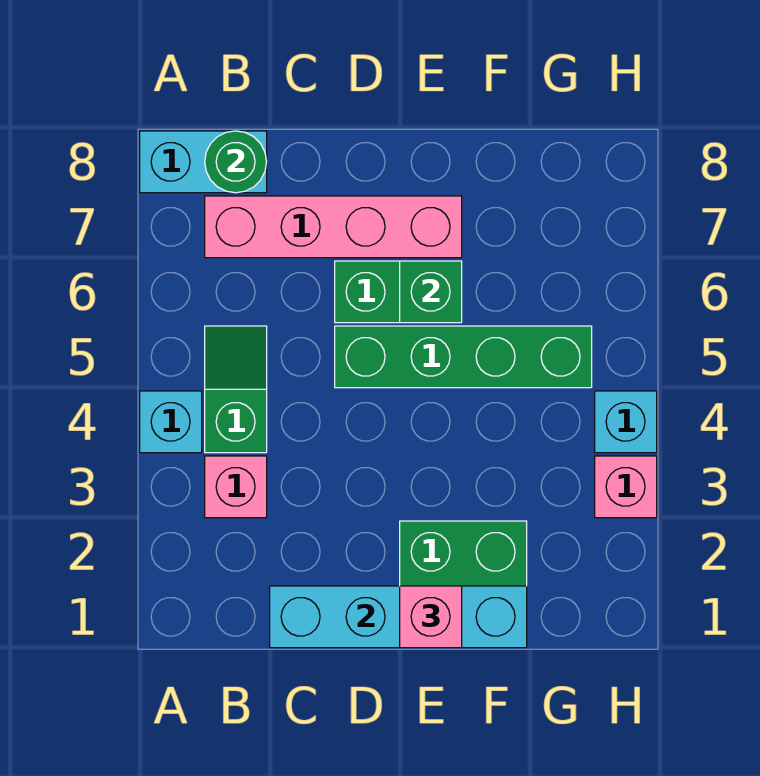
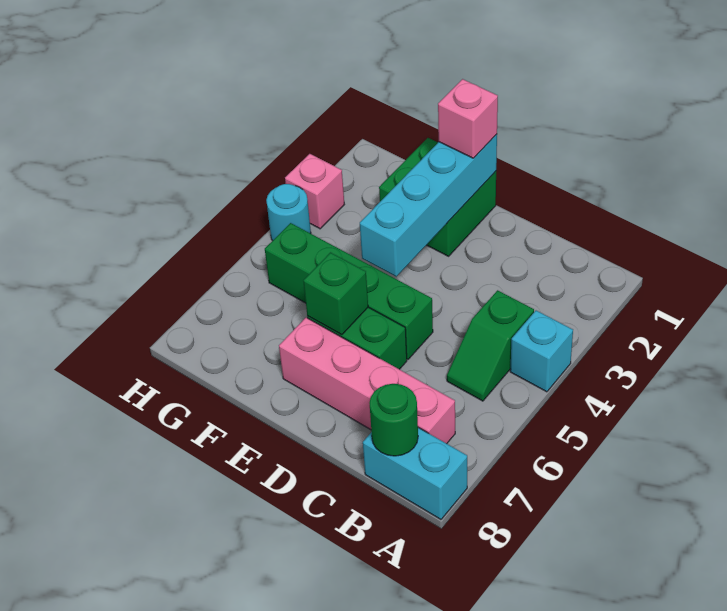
pink brick B3 level 1 -> none
cyan brick C1:F1 level 2 -> cyan brick E1:E4 level 2
cyan brick H4 level 1 -> cyan round brick H4 level 1

